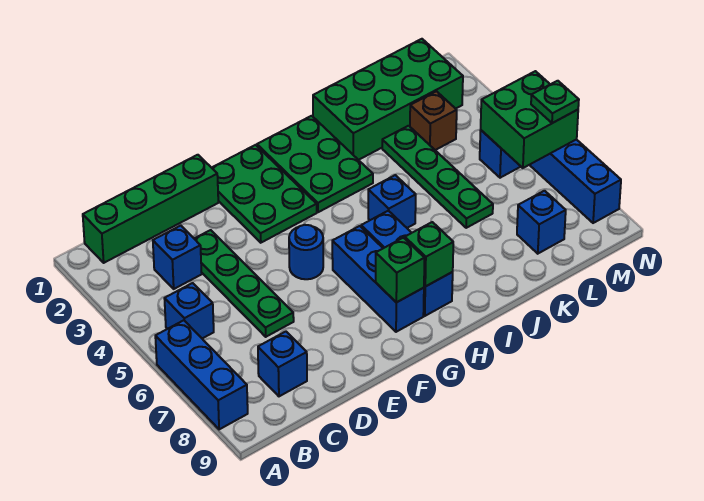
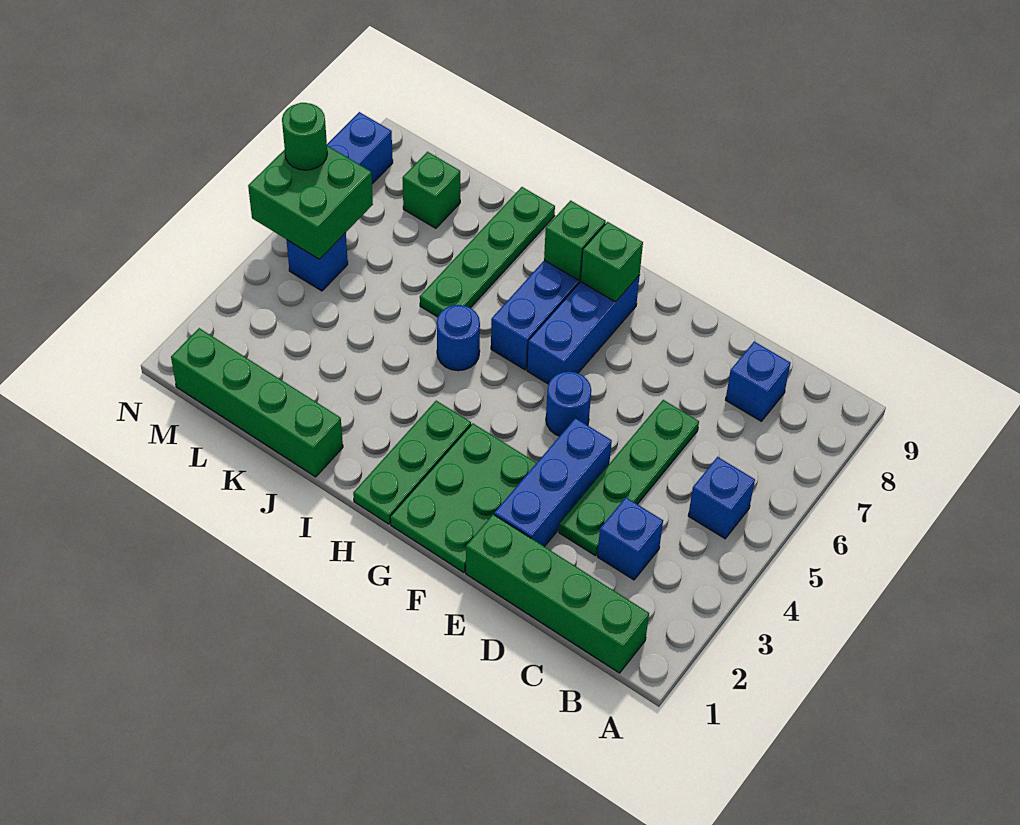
blue brick A6:A8 level 1 -> blue brick E2:E4 level 1
green plate H1:I3 level 1 -> green plate H1:H3 level 1
blue brick I5 level 1 -> blue round brick I5 level 1
green brick J1:M2 level 1 -> green brick J1:M1 level 1
green plate K3:K6 level 1 -> green plate J6:J9 level 1
brown brick L3 level 1 -> none
blue brick L8 level 1 -> green brick L8 level 1
green plate N6 level 3 -> green round brick N6 level 3

